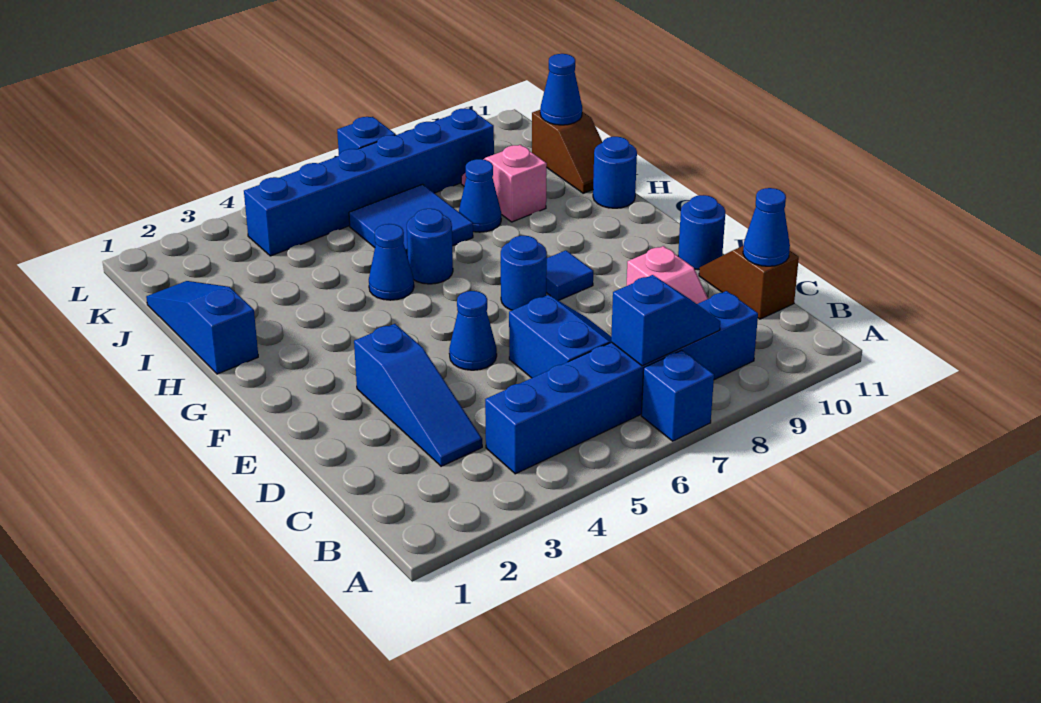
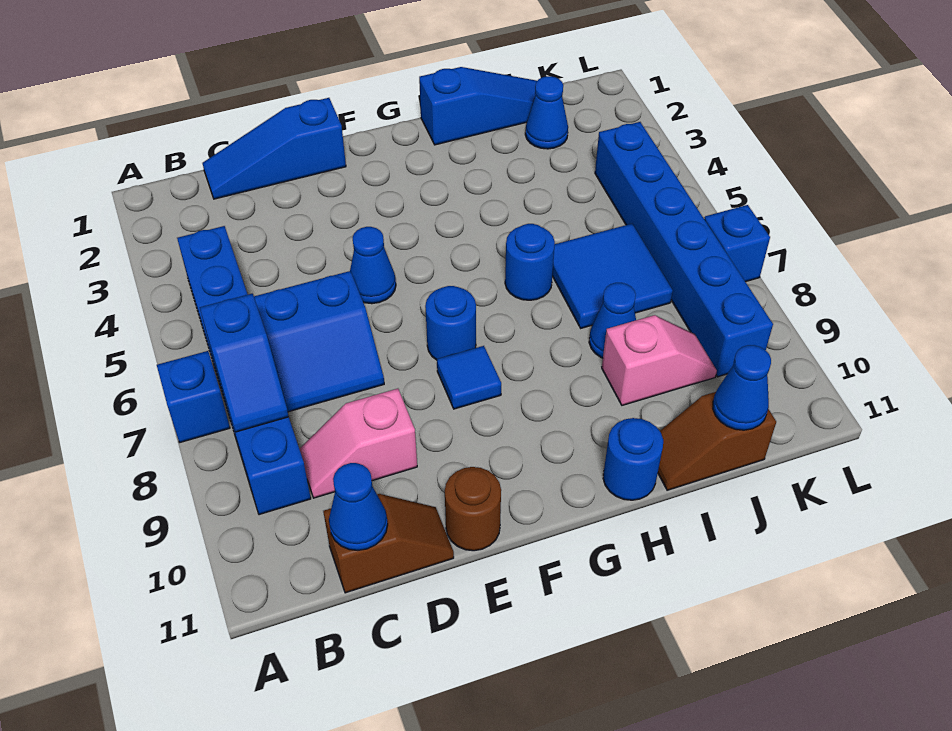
blue slope C3:E3 level 1 top E -> blue slope C1:E1 level 1 top E
blue round brick E11 level 1 -> brown round brick E11 level 1
blue cone H5 level 1 -> blue cone J2 level 1

